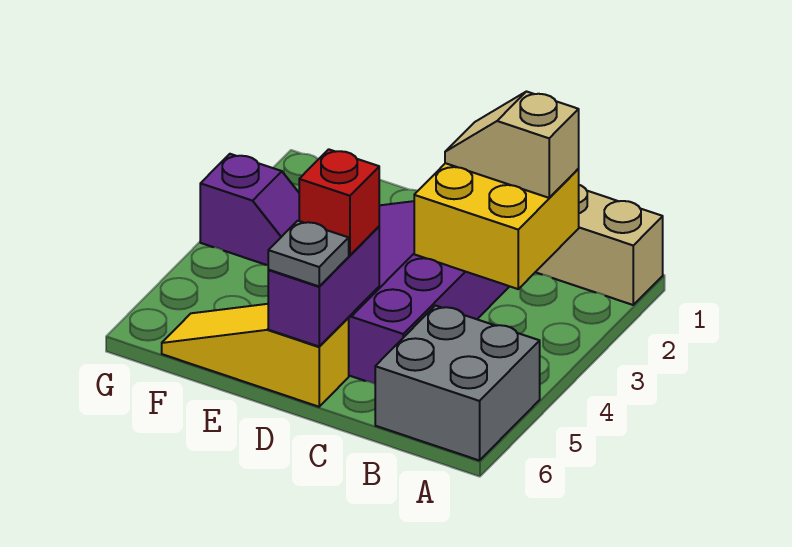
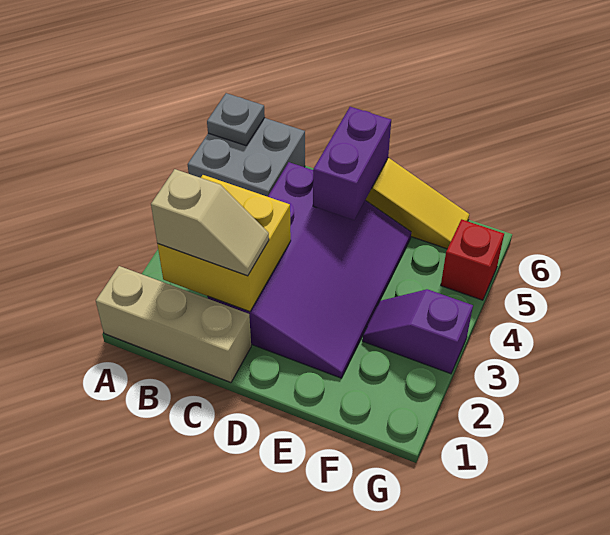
red brick D5 level 3 -> red brick G5 level 1
grey plate D6 level 3 -> grey plate A6 level 2

